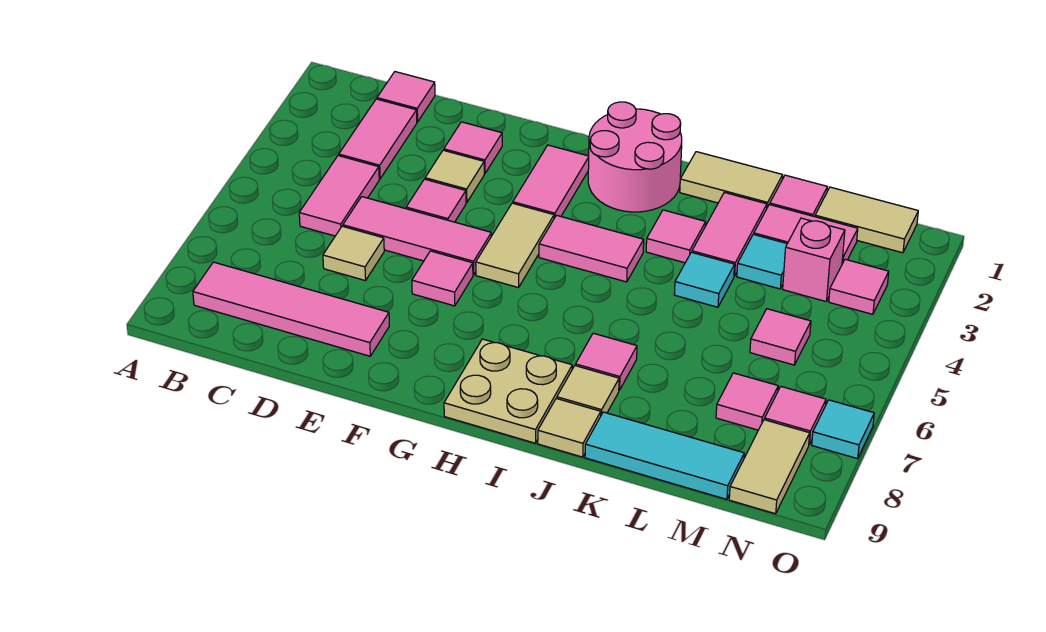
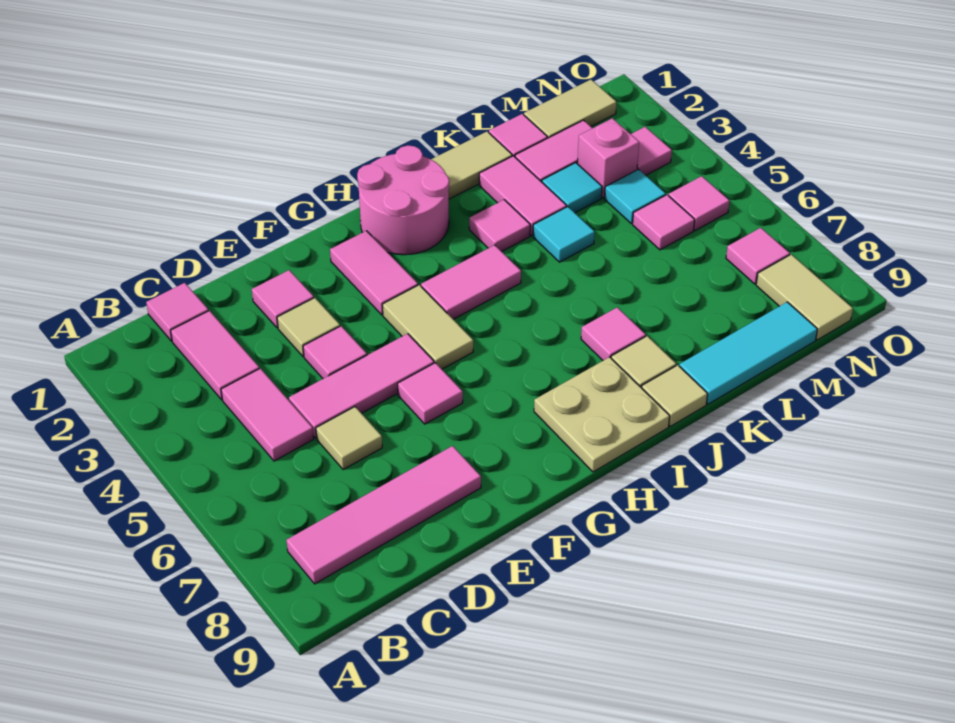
pink tile M7 level 1 -> pink tile N5 level 1
cyan tile O7 level 1 -> cyan tile M4 level 1

